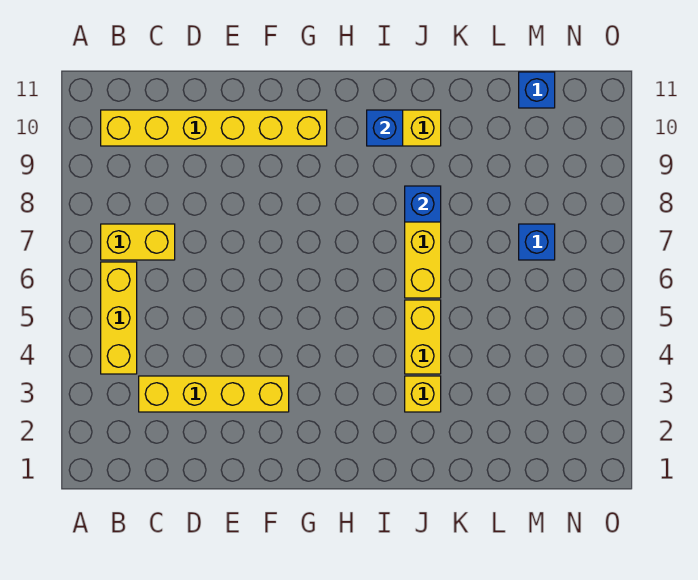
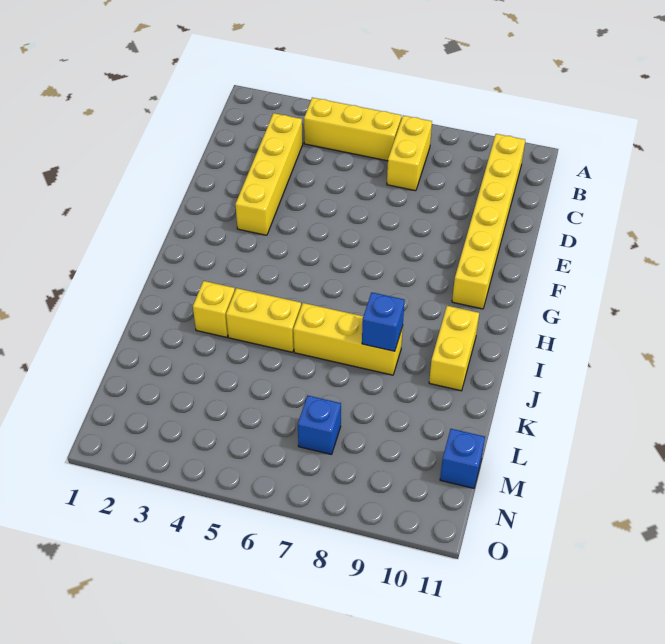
blue brick I10 level 2 -> none

